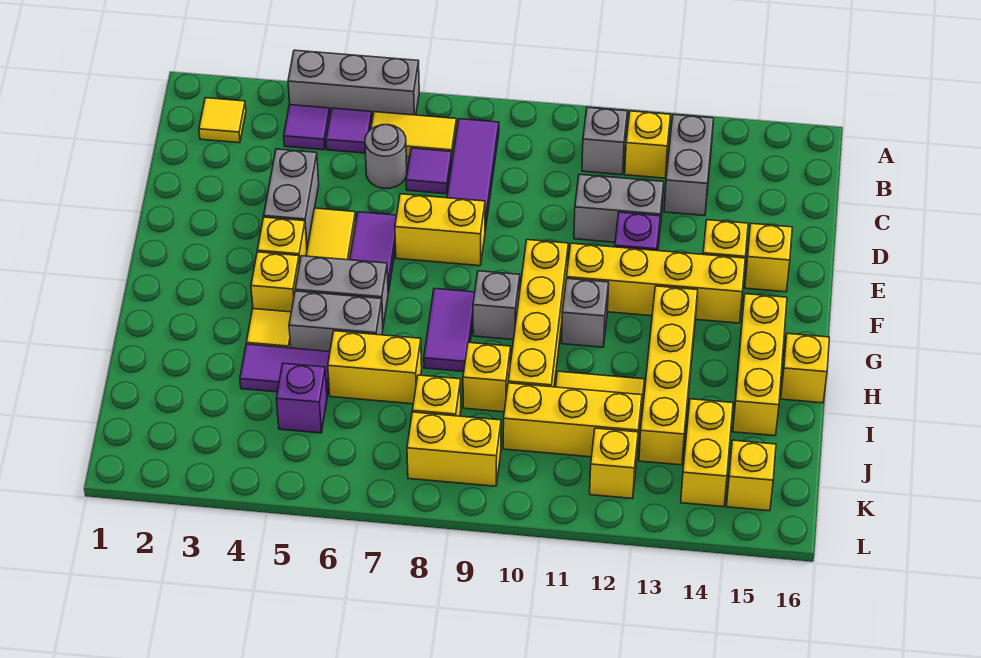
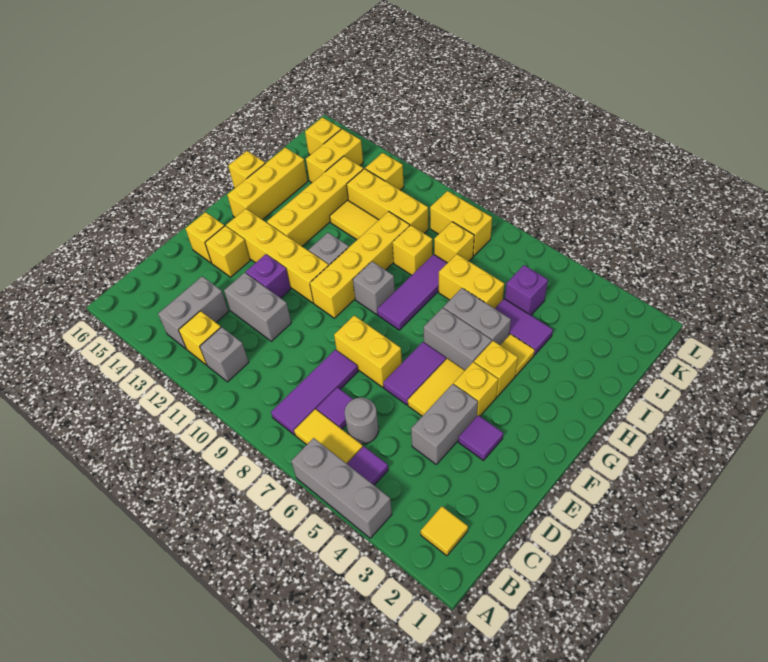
purple tile B4 level 1 -> purple tile E3 level 1
purple tile G8:H8 level 1 -> purple tile G8:I8 level 1

